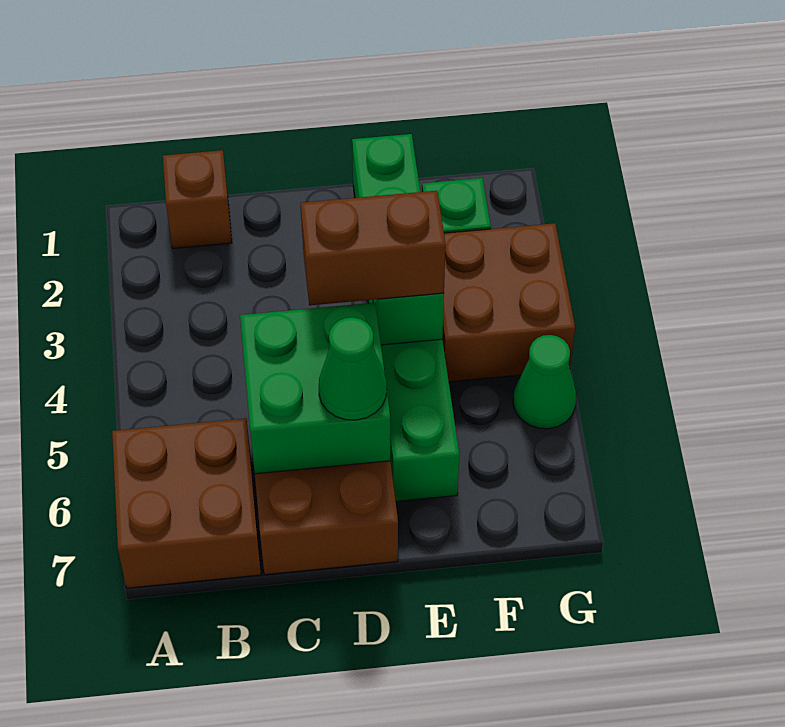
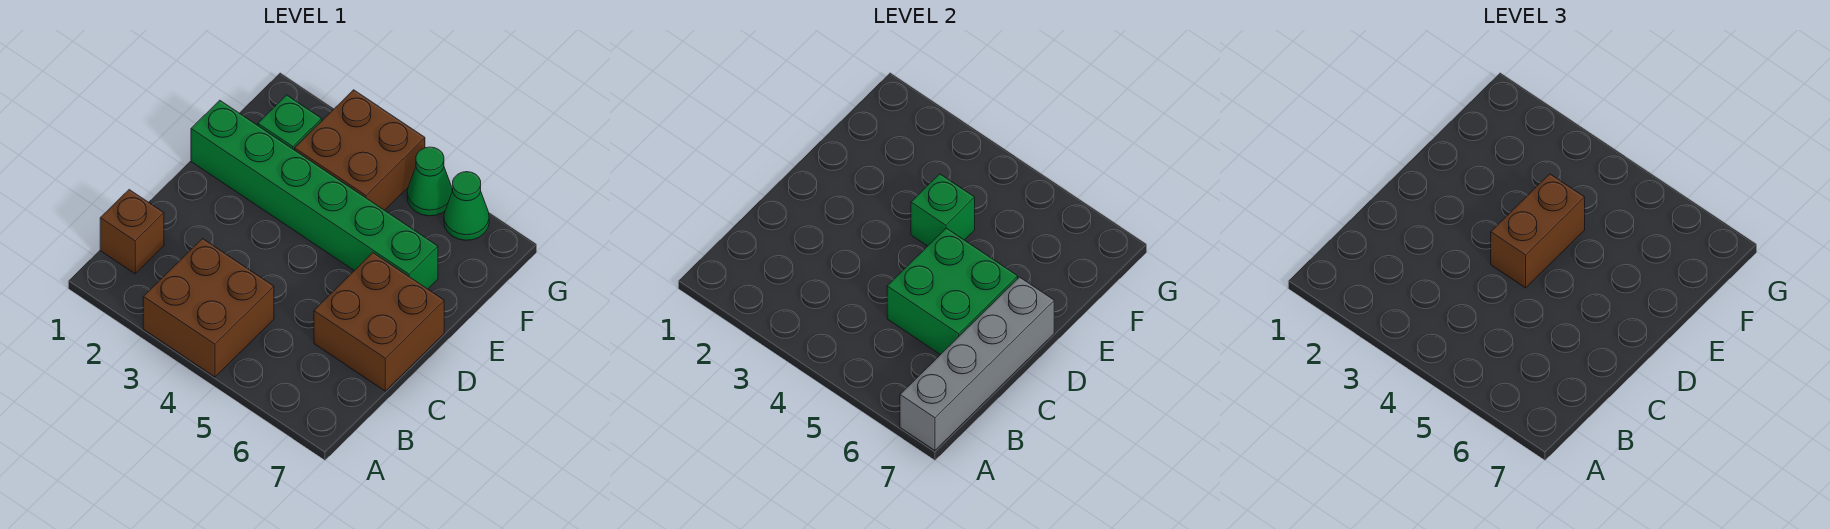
brown brick A6:B7 level 1 -> brown brick A3:B4 level 1
none -> grey brick A7:D7 level 2
green cone D6 level 3 -> green cone G6 level 1

